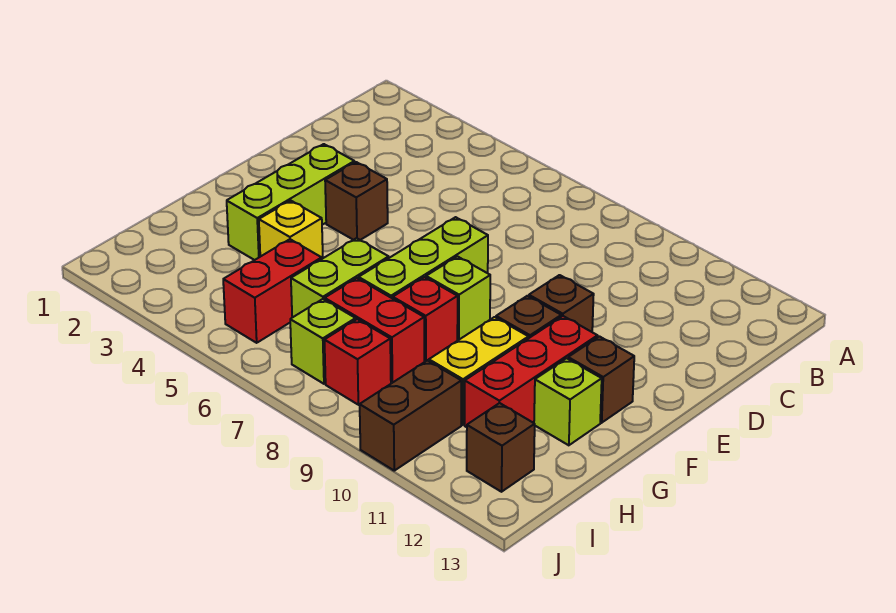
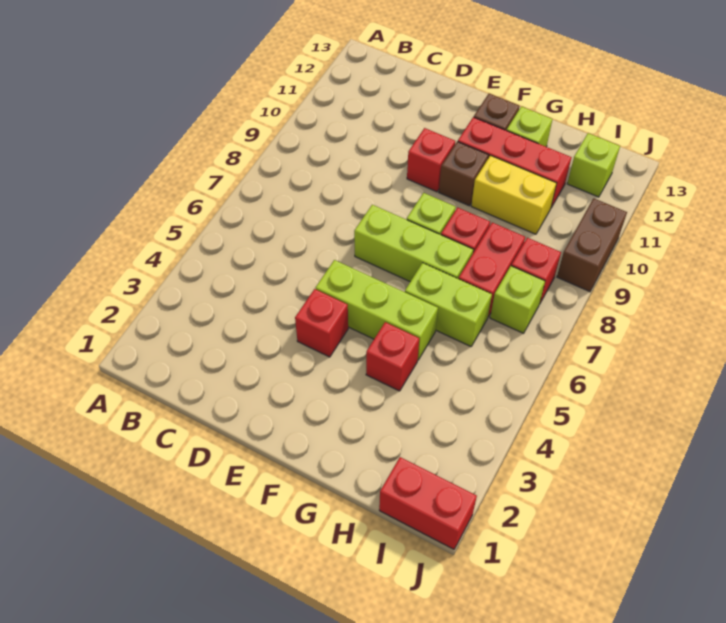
lime brick E3:G3 level 1 -> lime brick E5:G5 level 1
brown brick E4 level 1 -> red brick E4 level 1
brown brick E10 level 1 -> red brick E10 level 1
yellow brick G4 level 1 -> red brick G4 level 1
red brick H5:I5 level 1 -> red brick I1:J1 level 1
brown brick I10:J10 level 1 -> brown brick J9:J10 level 1
brown brick I12 level 1 -> lime brick I12 level 1

